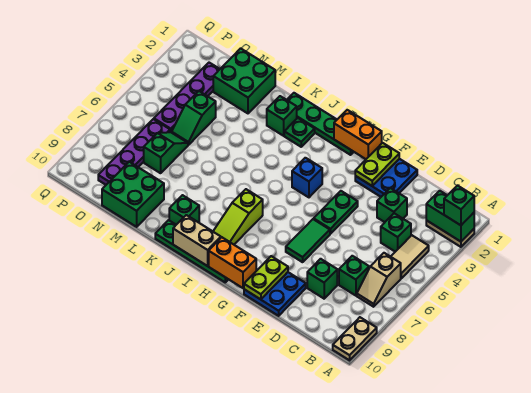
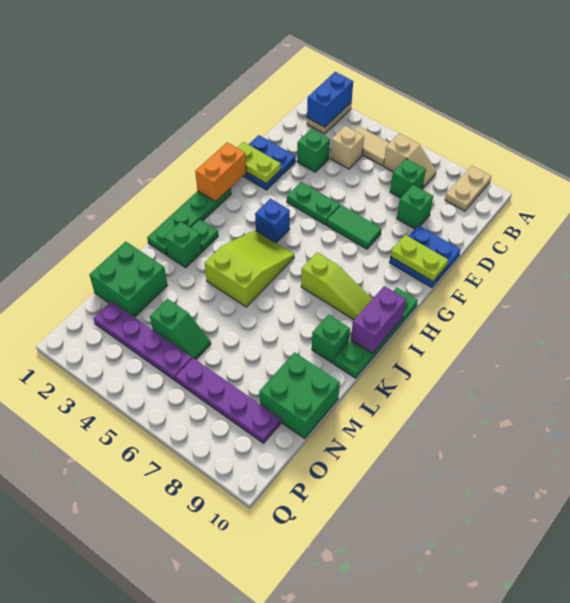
green brick A2:B2 level 2 -> blue brick A2:B2 level 2
green brick A2 level 3 -> none
tan plate A9:A10 level 1 -> tan plate A9:B9 level 1
green brick C4 level 1 -> tan brick C4 level 1
orange brick G10:H10 level 2 -> none
none -> lime slope I4:K5 level 1 top K
tan brick I10:J10 level 2 -> purple brick I10:J10 level 2
green slope N6:N7 level 1 top 7 -> none

